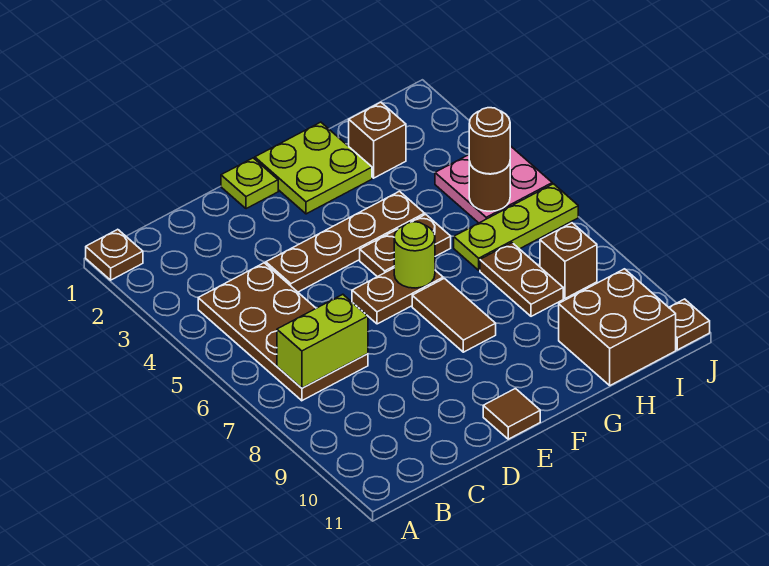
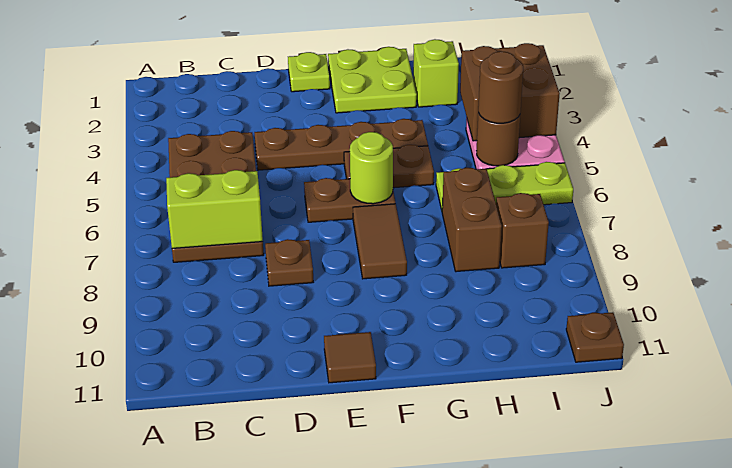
brown plate A1 level 1 -> brown plate D8 level 1
brown brick H2 level 1 -> lime brick H2 level 1
brown plate H7:H8 level 1 -> brown brick H7:H8 level 1
brown brick H10:I11 level 1 -> brown brick I3:J4 level 2

